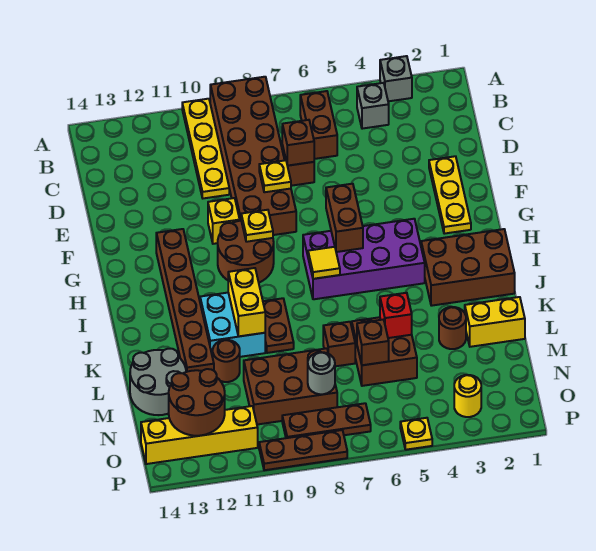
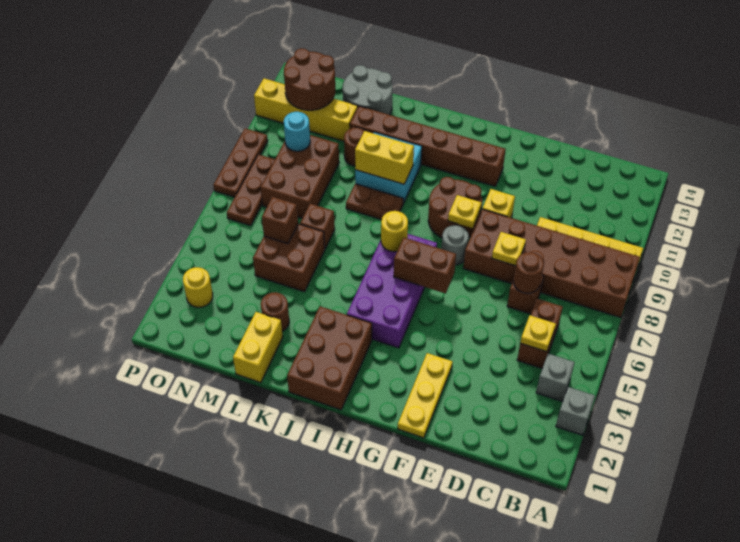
brown brick B6:C6 level 1 -> brown brick C5:C6 level 1
brown brick D7 level 2 -> brown round brick D7 level 2
yellow plate E2:G2 level 1 -> yellow plate F1:F3 level 1
yellow tile I7 level 2 -> yellow round brick I7 level 2
red brick L5 level 2 -> none
grey round brick N8 level 2 -> grey round brick G8 level 1
none -> cyan round brick N10 level 2
yellow brick O11:O14 level 1 -> yellow brick M12:P12 level 1
yellow plate P5 level 1 -> yellow plate C5 level 2

